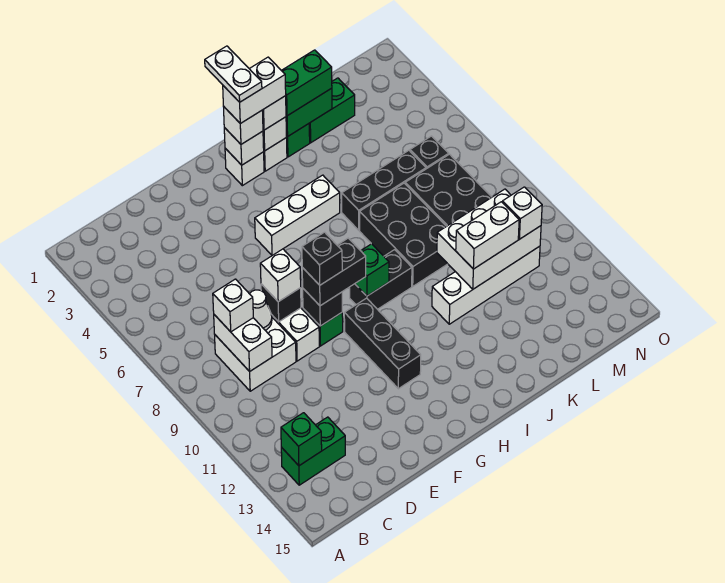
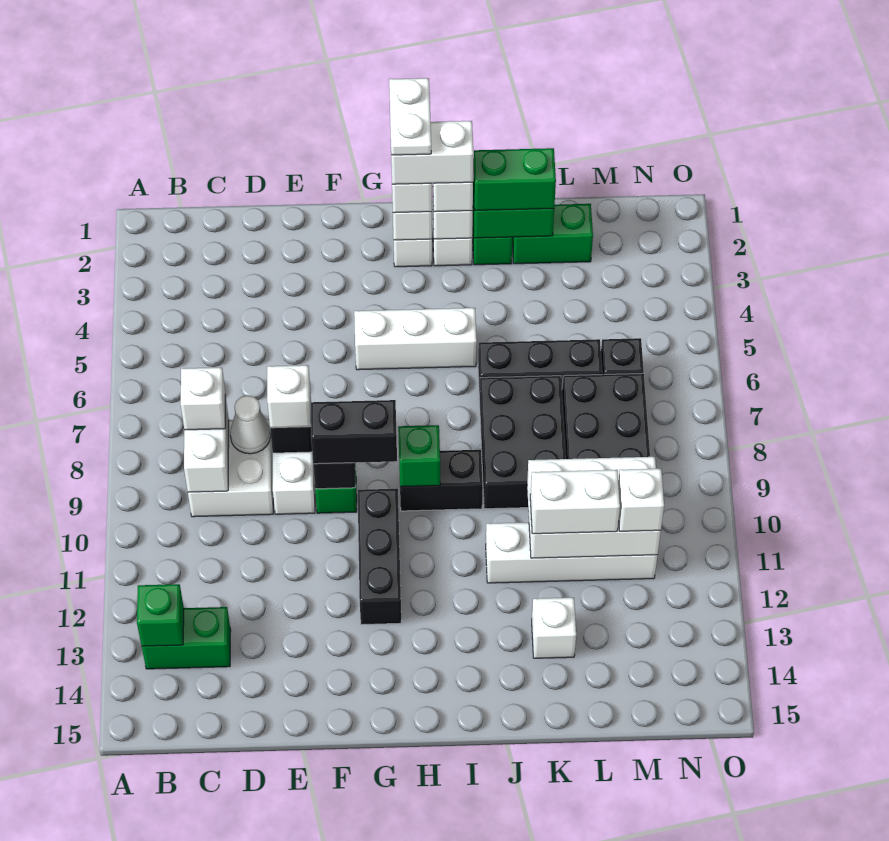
black brick F9 level 4 -> none
none -> white brick K13 level 1

